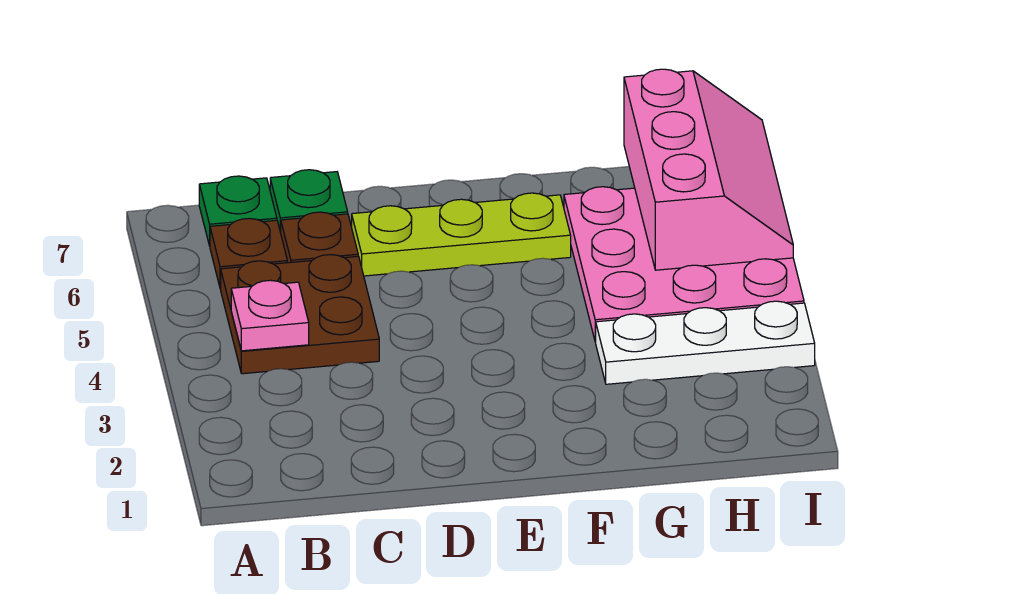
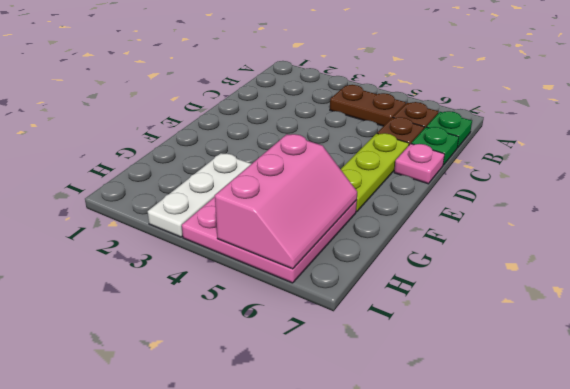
brown plate B4:C5 level 1 -> brown plate B4:B5 level 1
pink plate B4 level 2 -> pink plate D7 level 1
pink slope H5:I7 level 2 top H -> pink slope G5:I6 level 2 top 5

